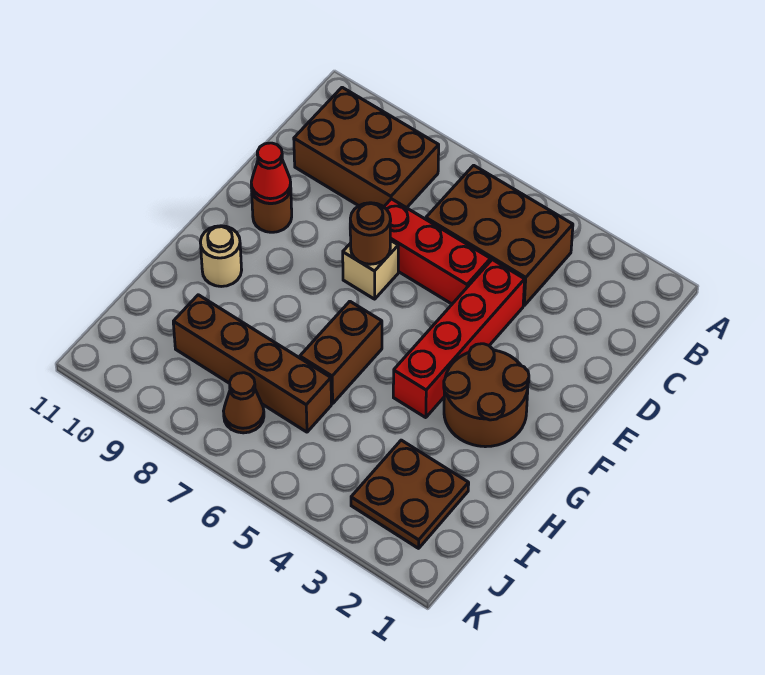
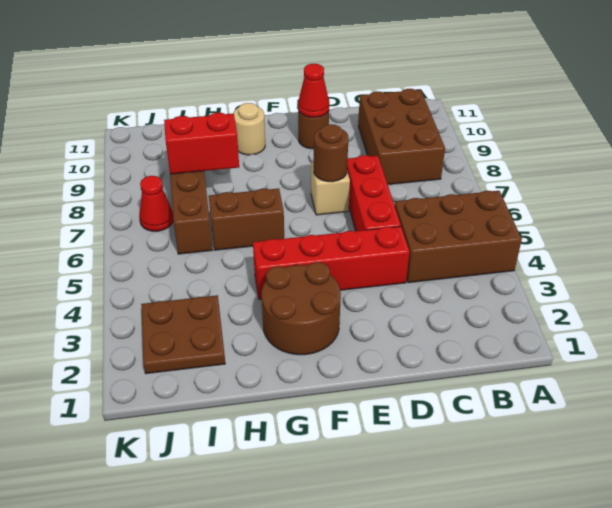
brown brick B4:C6 level 1 -> brown brick A4:C5 level 1
none -> red brick H8:I8 level 2
brown cone J7 level 1 -> red cone J7 level 1

